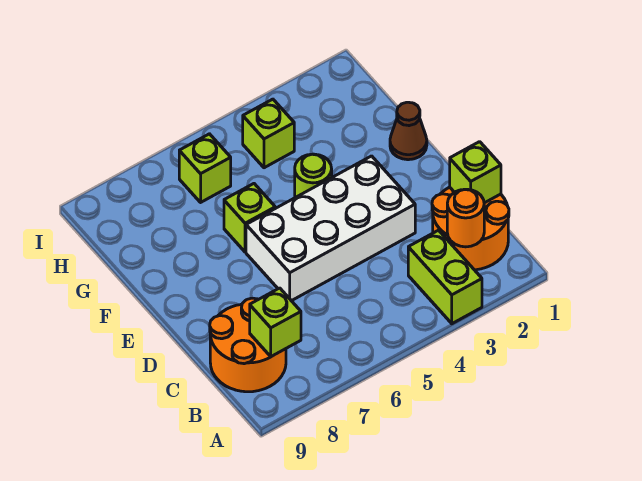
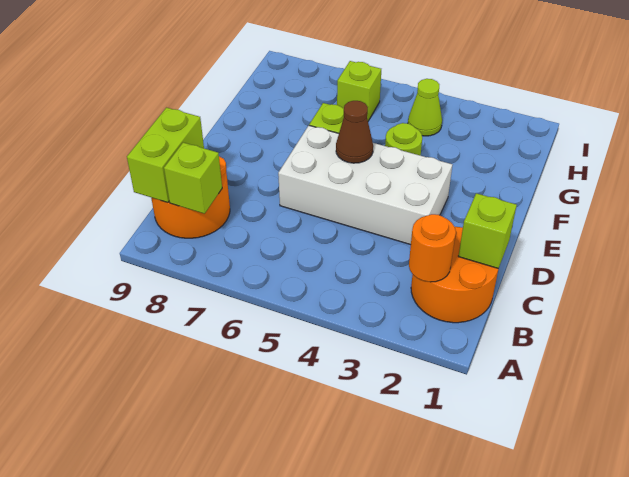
lime brick A3:B3 level 1 -> lime brick B9:C9 level 2
brown cone F1 level 1 -> brown cone E5 level 2
lime brick H4 level 1 -> lime cone H4 level 1

